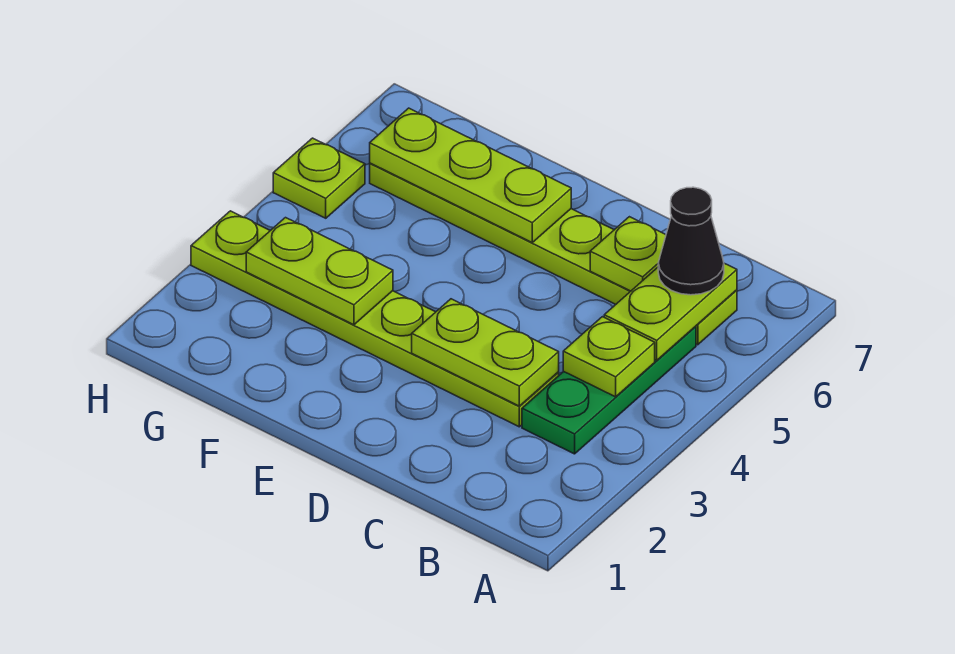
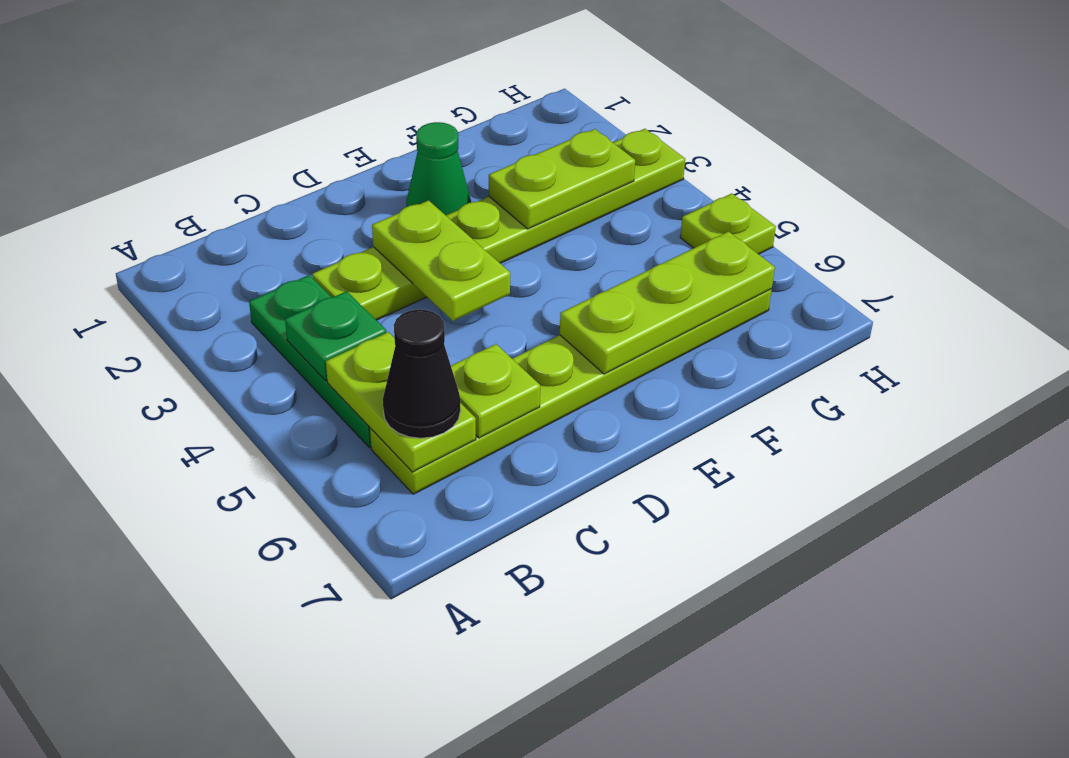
lime plate B4 level 2 -> green plate B4 level 2
lime plate C3:D3 level 2 -> lime plate D3:D4 level 2
none -> green cone E2 level 1

